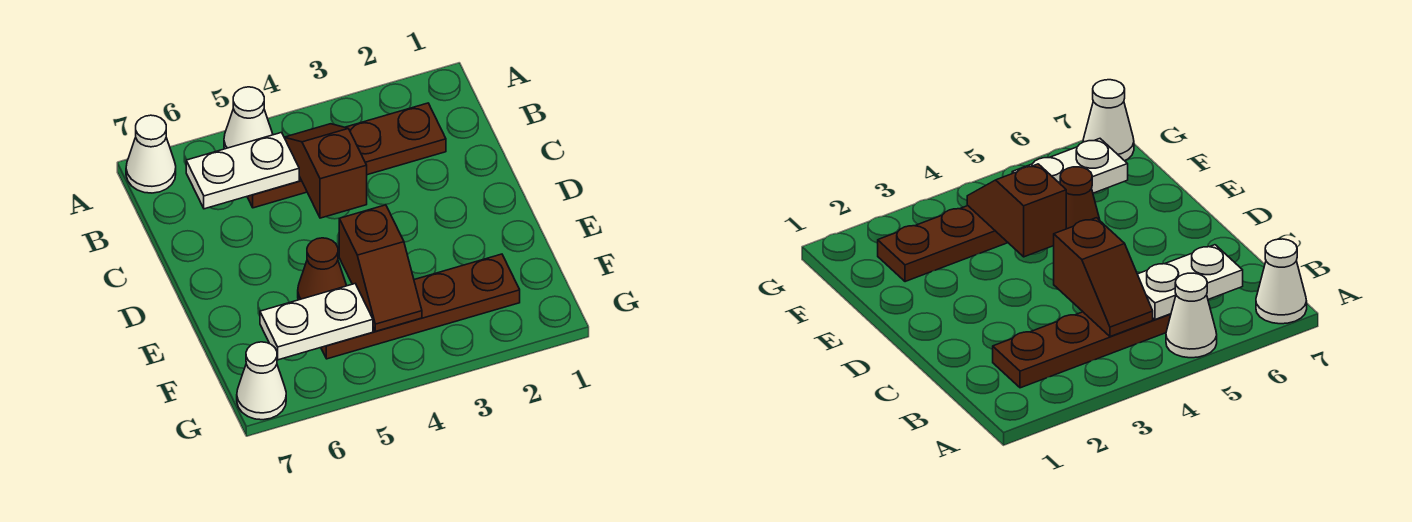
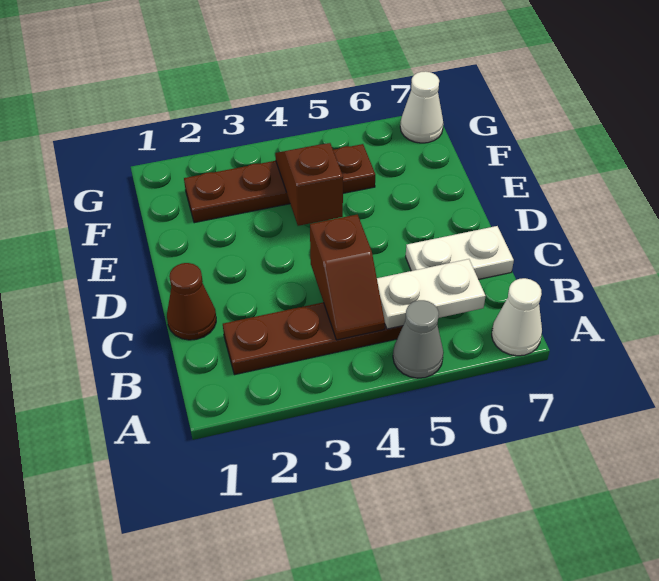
white cone A5 level 1 -> grey cone A5 level 1
brown cone E5 level 1 -> brown cone C1 level 1
white plate F5:F6 level 2 -> white plate C6:C7 level 1

